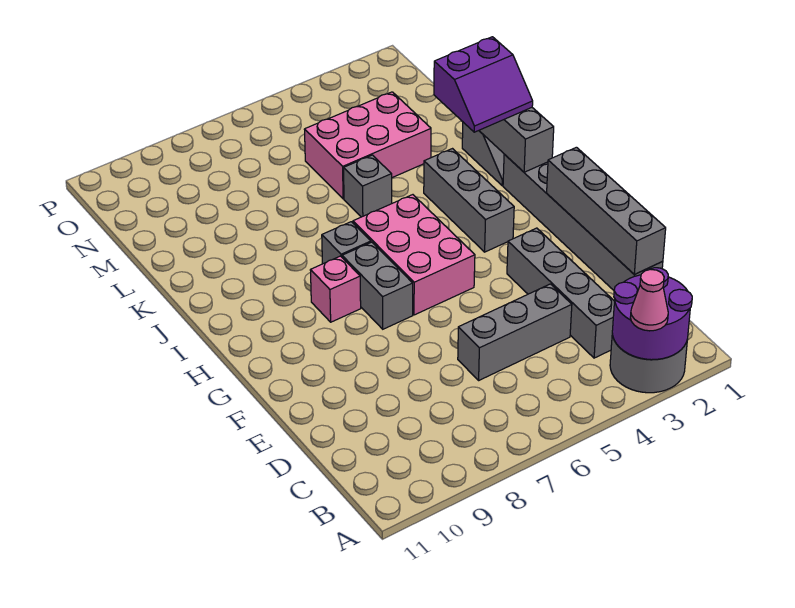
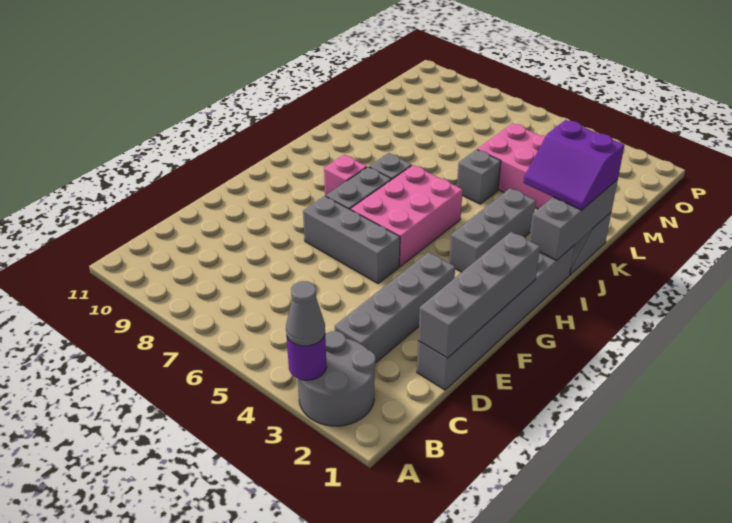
purple round brick A2:B3 level 2 -> purple round brick A3 level 2
pink cone A3 level 3 -> grey cone A3 level 3
grey brick D4:D6 level 1 -> grey brick F5:F7 level 1

